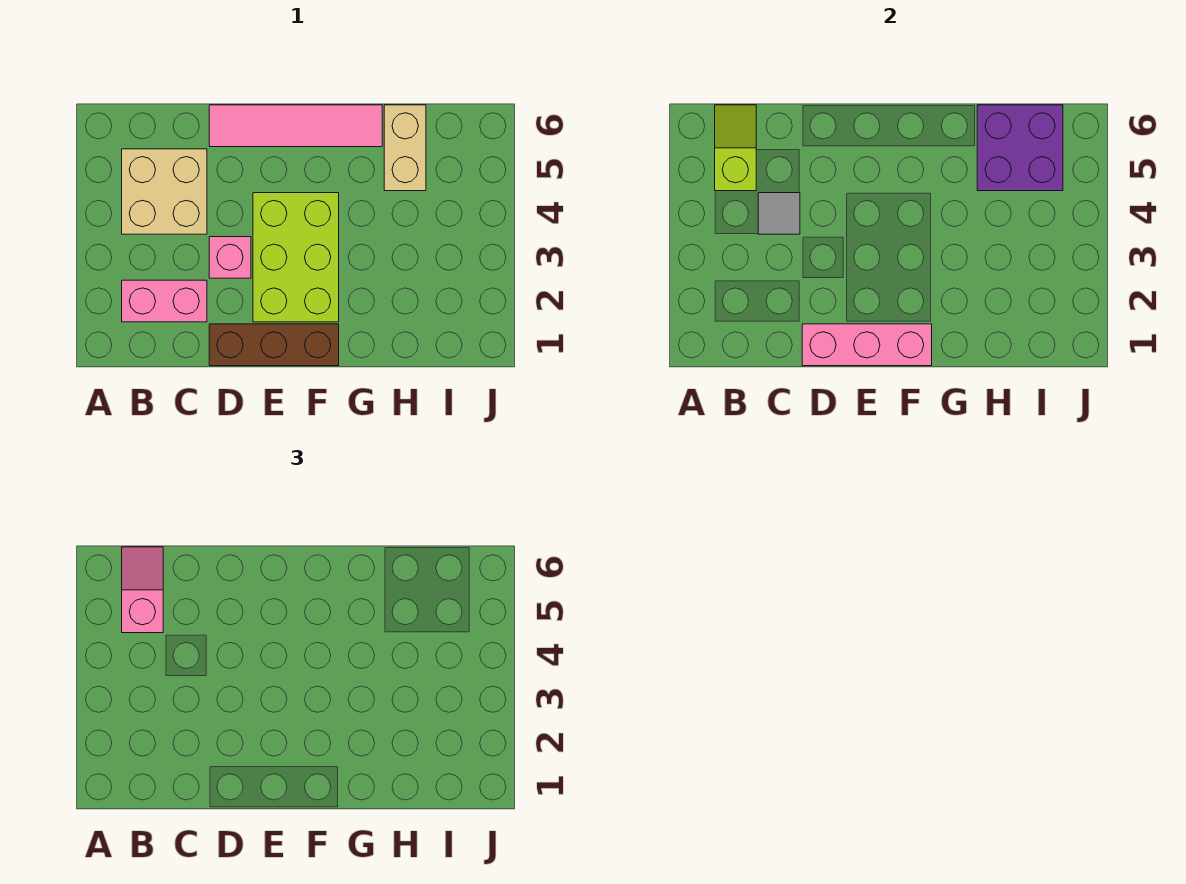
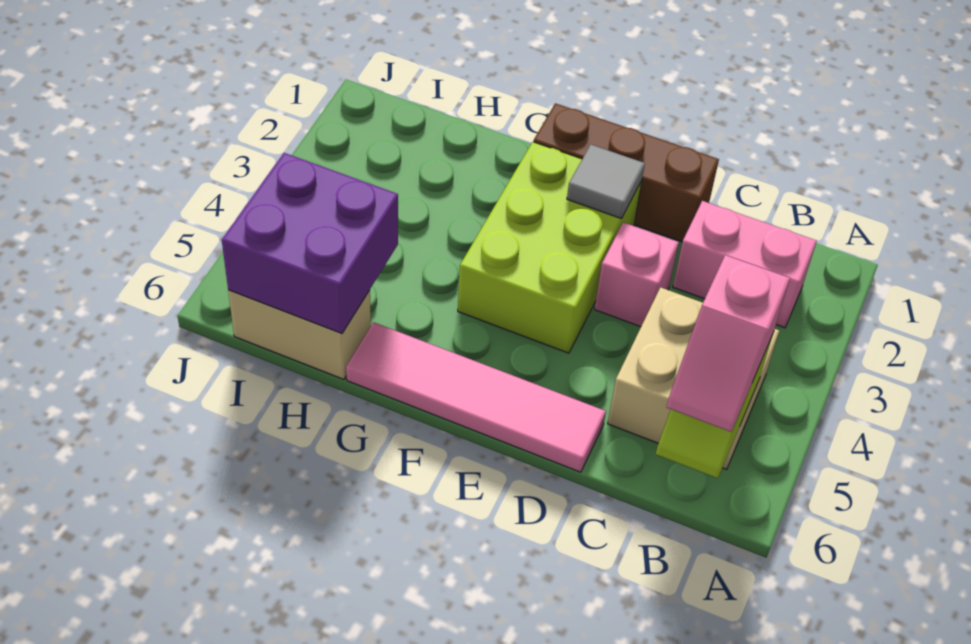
grey tile C4 level 2 -> grey tile E2 level 2
pink brick D1:F1 level 2 -> none
tan brick H5:H6 level 1 -> tan brick H6:I6 level 1

